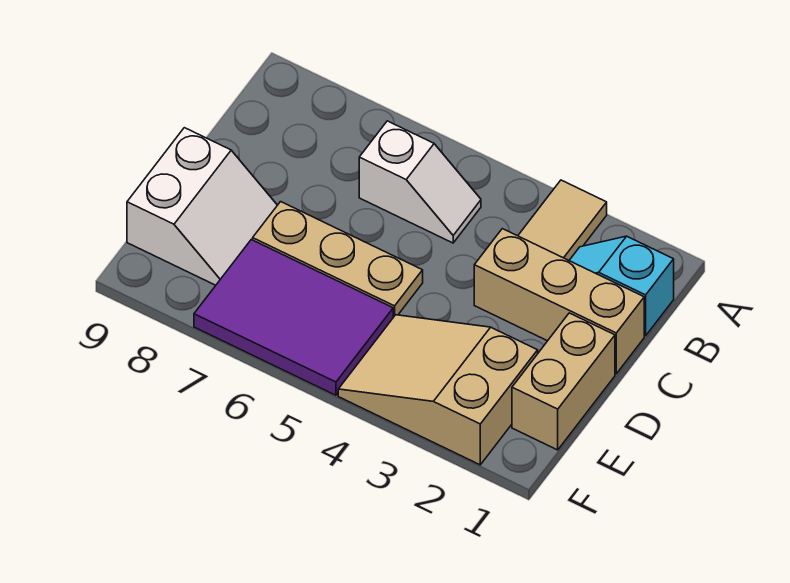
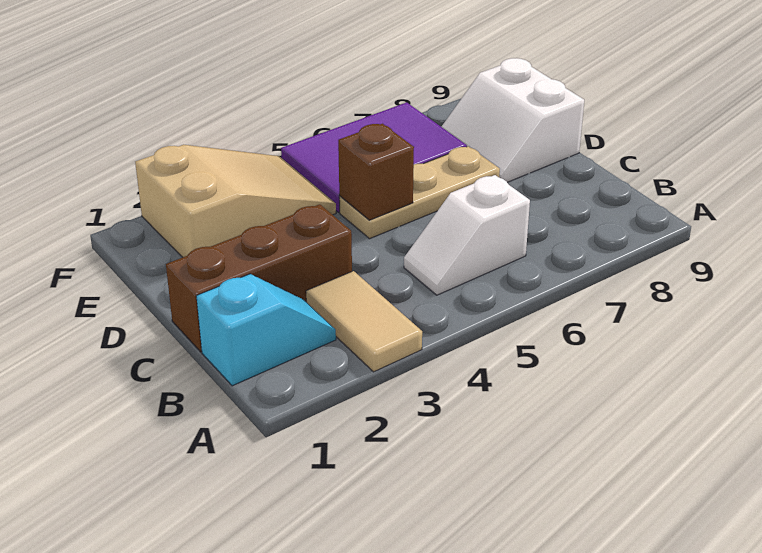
tan brick C1:C3 level 1 -> brown brick C1:C3 level 1
tan brick D1:E1 level 1 -> none
none -> brown brick D5 level 2

